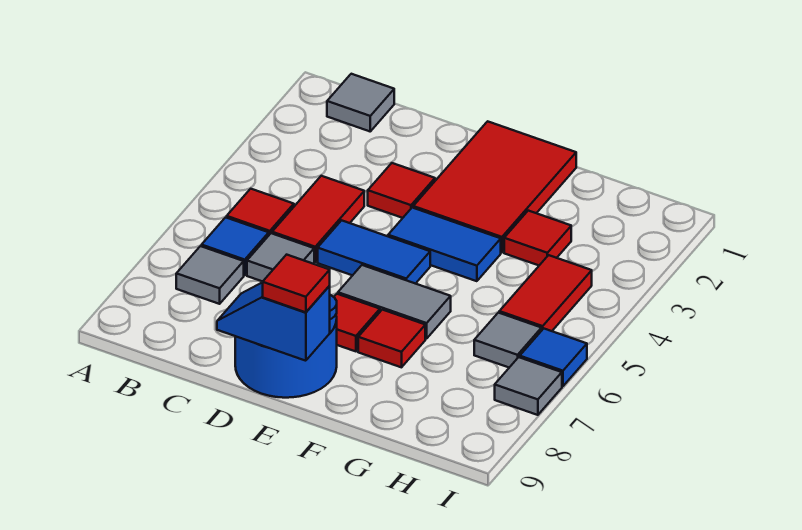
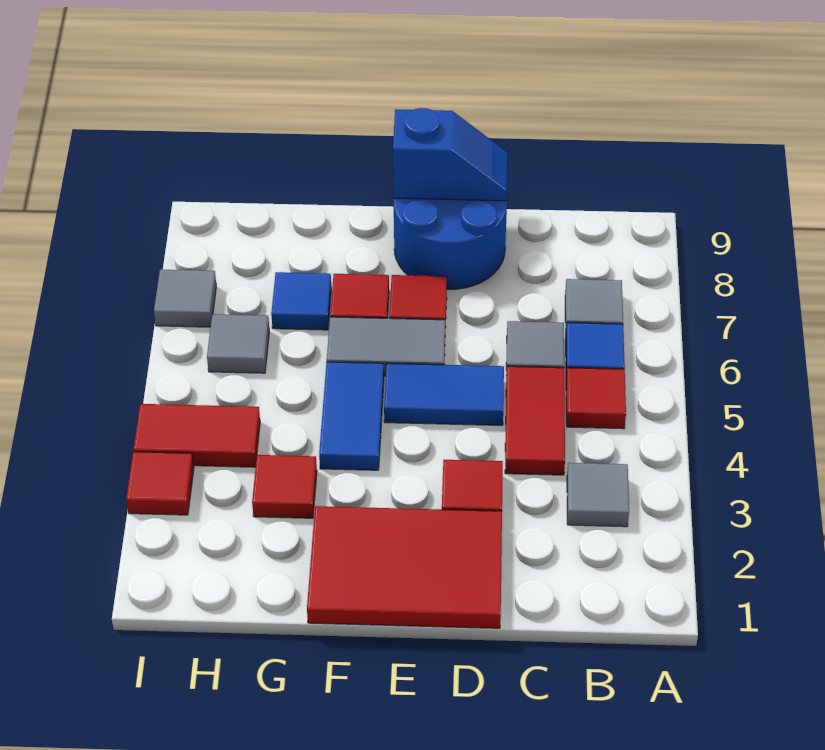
grey tile B1 level 1 -> grey tile B3 level 1
red tile E1:F3 level 1 -> red tile D1:F2 level 1
blue tile E4:F4 level 1 -> blue tile F4:F5 level 1
red tile E9 level 3 -> red tile I3 level 1
red tile H4:H5 level 1 -> red tile H4:I4 level 1
blue tile I6 level 1 -> blue tile G7 level 1

